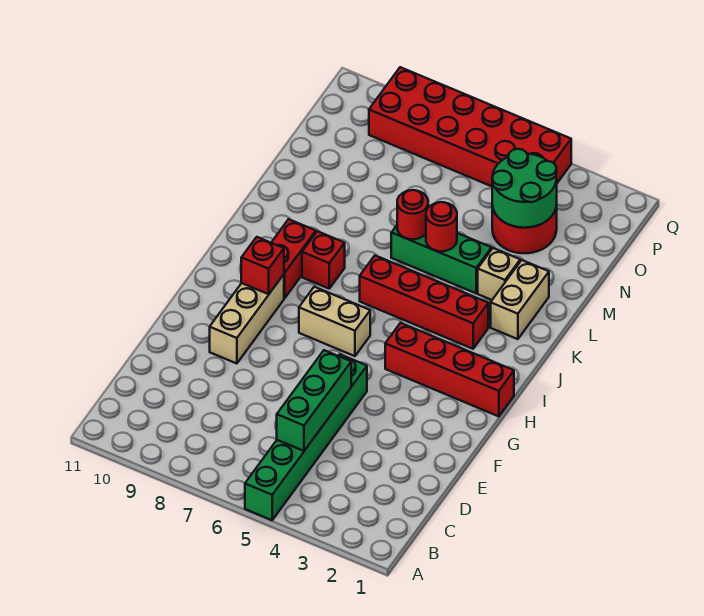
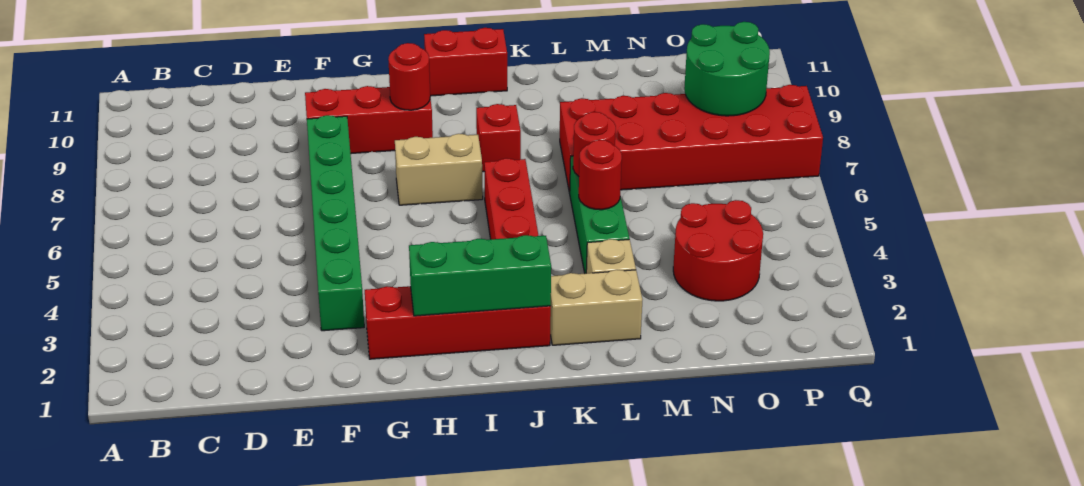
green brick A5:F5 level 1 -> green brick F3:F8 level 1
green brick C5:E5 level 2 -> green brick H2:J2 level 2
tan brick F9:H9 level 1 -> red brick F9:H9 level 1
red brick H1:H4 level 1 -> red brick G2:J2 level 1
tan brick H6:H7 level 1 -> tan brick H7:I7 level 1
red brick H9 level 2 -> red round brick H9 level 2
red brick I9:J9 level 1 -> red brick I11:J11 level 1
green round brick N3:O4 level 2 -> green round brick O8:P9 level 2
red brick P4:Q9 level 1 -> red brick L7:Q8 level 1

